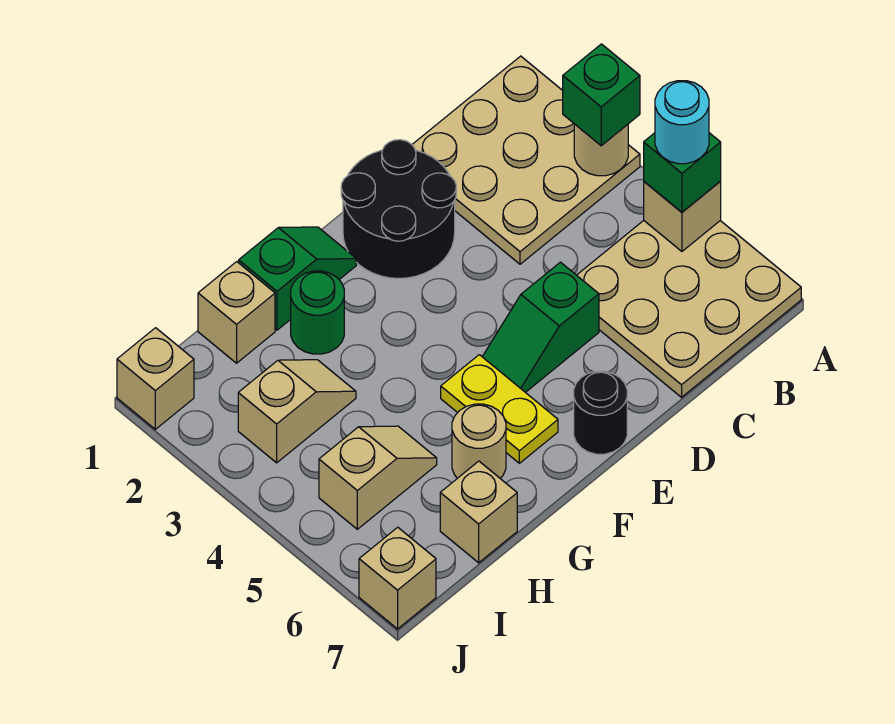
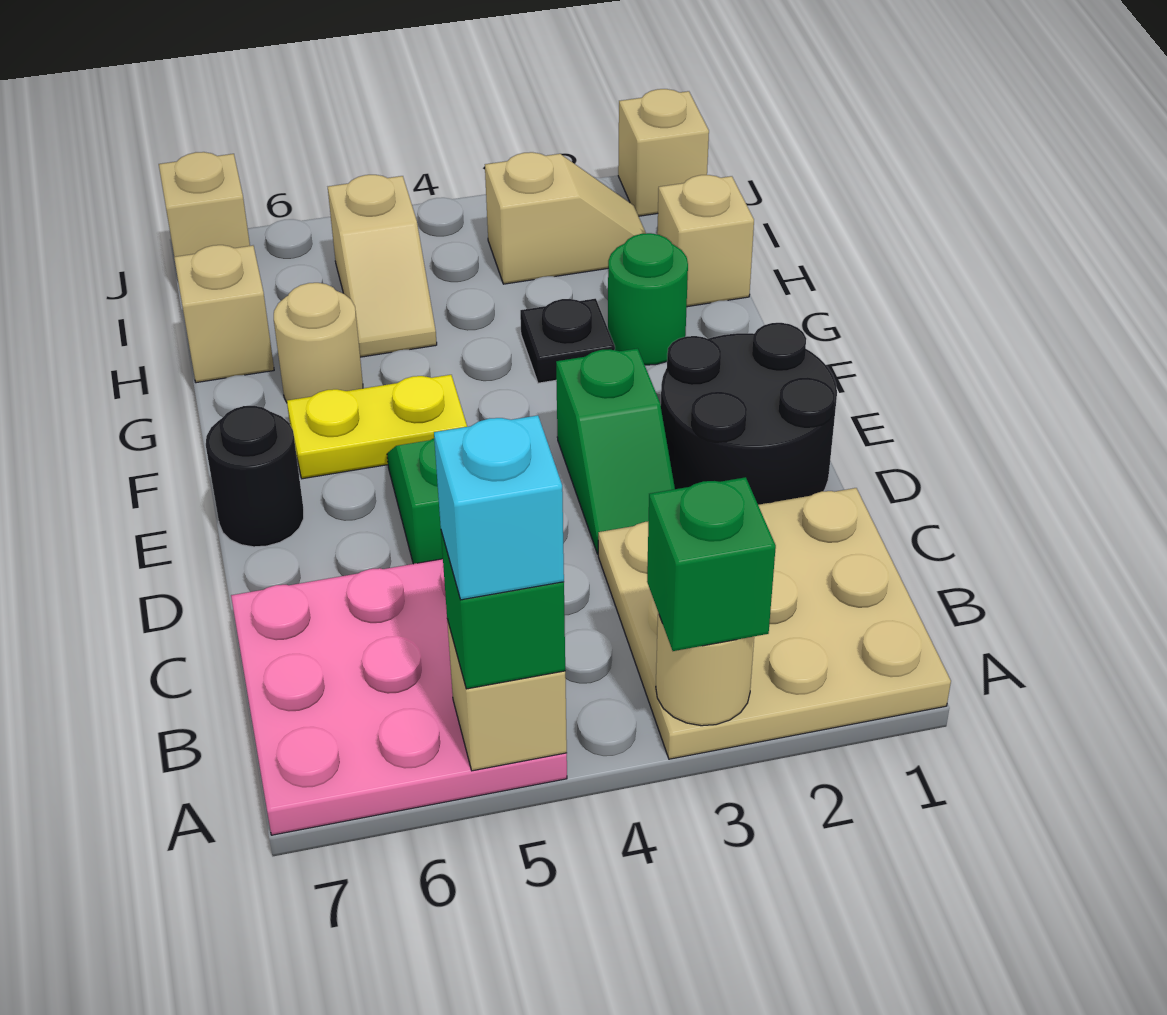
tan plate A5:C7 level 1 -> pink plate A5:C7 level 1
cyan round brick A5 level 4 -> cyan brick A5 level 4
green slope F1:G1 level 1 top G -> green slope D3:E3 level 1 top E
none -> black plate G3 level 1
tan slope H3:I3 level 1 top I -> tan slope I2:I3 level 1 top 3

